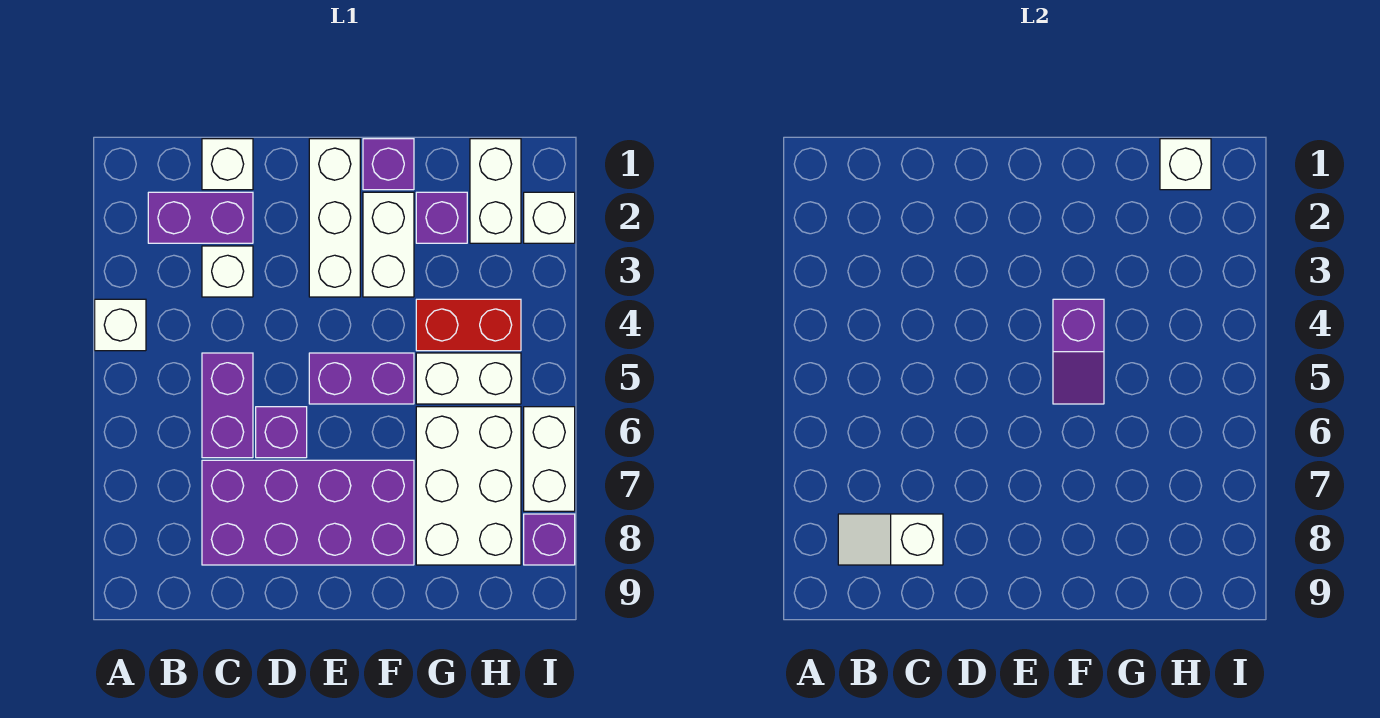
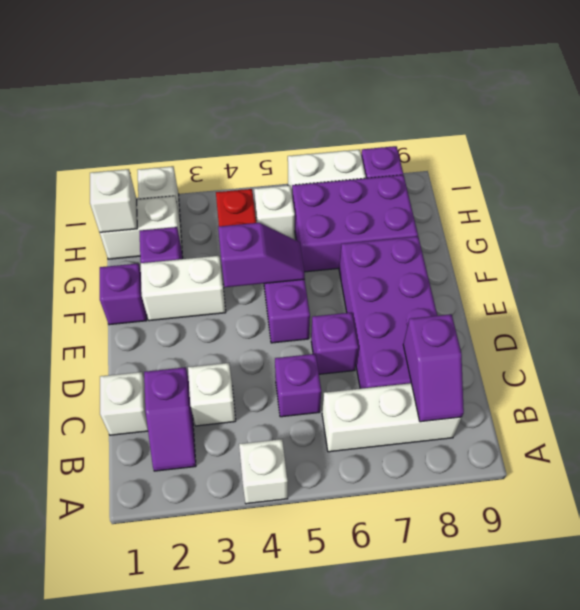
purple brick B2:C2 level 1 -> purple slope B2:C2 level 1 top C
white slope B8:C8 level 2 top C -> purple slope B8:C8 level 2 top C
purple brick C5:C6 level 1 -> purple brick C5 level 1
white brick E1:E3 level 1 -> white brick B6:B8 level 1
white brick G5:H5 level 1 -> white brick H5 level 1
white brick G6:H8 level 1 -> purple brick G6:H8 level 1

